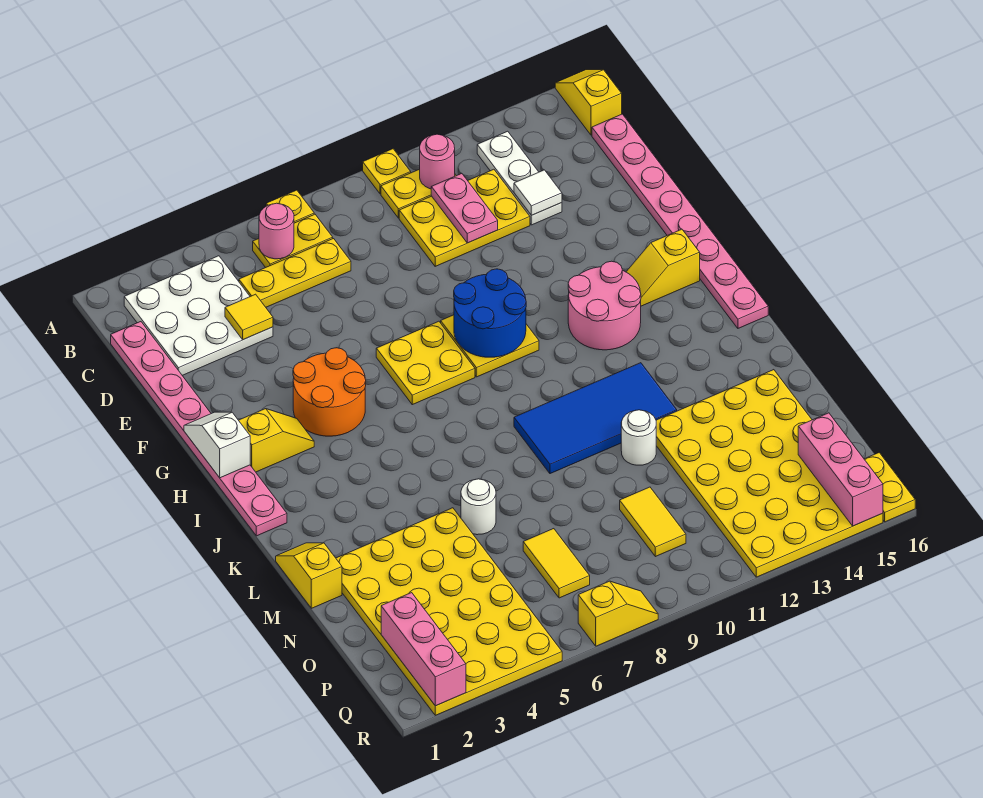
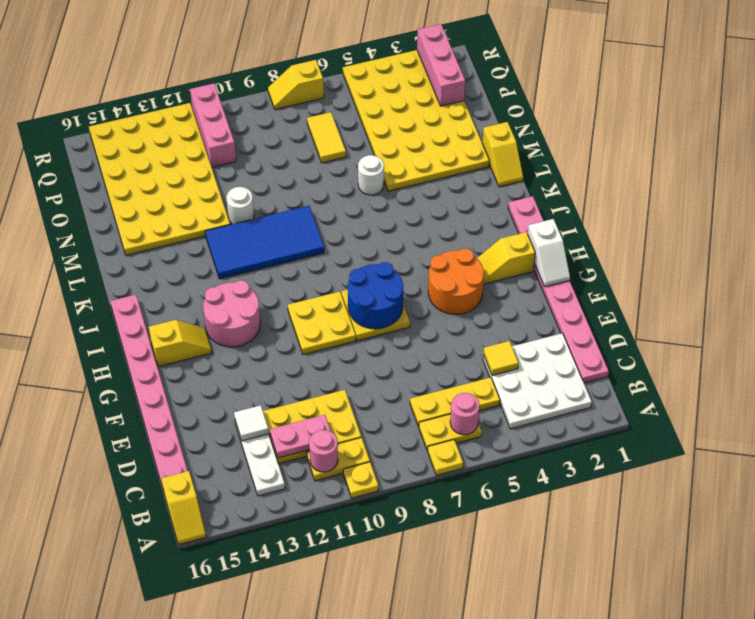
pink plate C11:D11 level 2 -> pink plate C11:C12 level 2
blue round brick G9:H10 level 2 -> blue round brick G7:H8 level 2
yellow tile O10:P10 level 1 -> none
pink brick P15:R15 level 2 -> pink brick P11:R11 level 1
yellow plate Q16:R16 level 1 -> none

